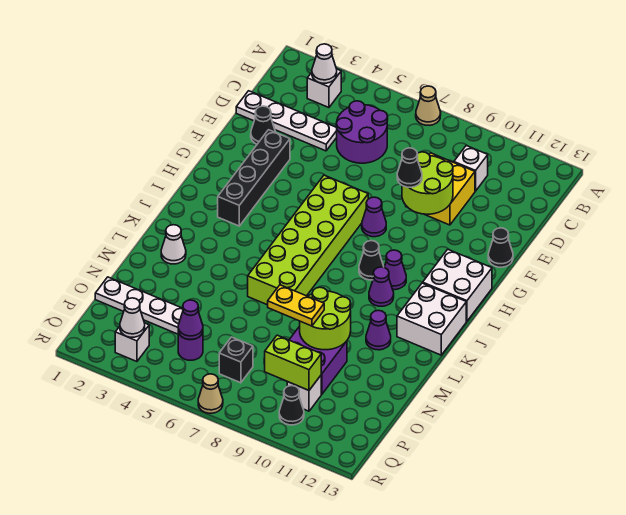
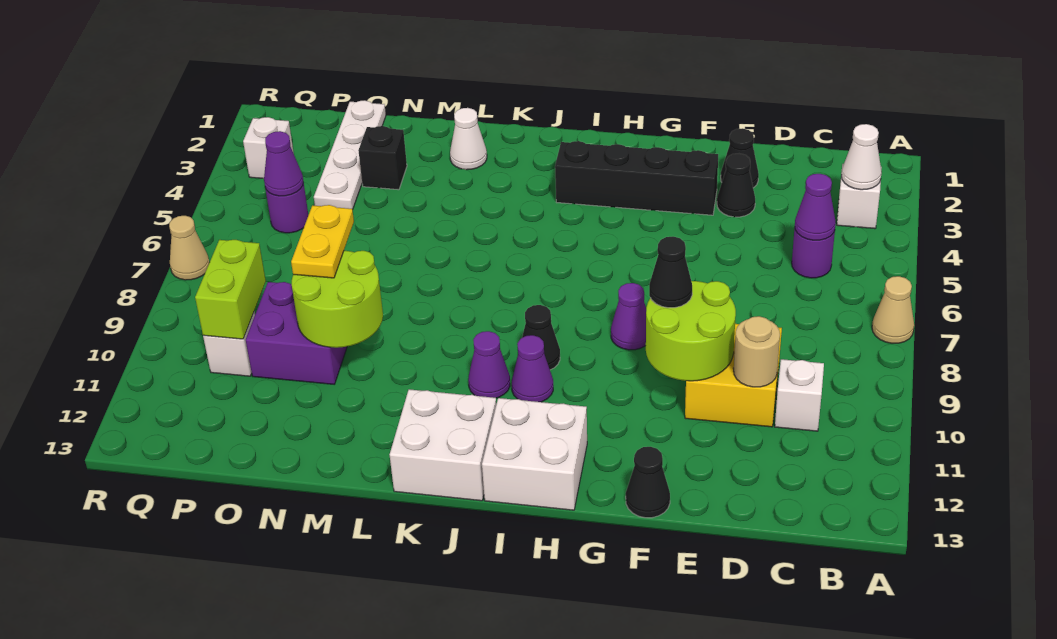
purple round brick C5:D6 level 1 -> purple round brick C5 level 1
white plate D1:D4 level 1 -> none
none -> tan round brick D10 level 2
lime brick G6:L7 level 1 -> none
purple cone L11 level 1 -> purple cone C5 level 2
black brick P7 level 1 -> black brick N3 level 1
white cone Q3 level 2 -> none
black cone Q10 level 1 -> black cone E3 level 1

